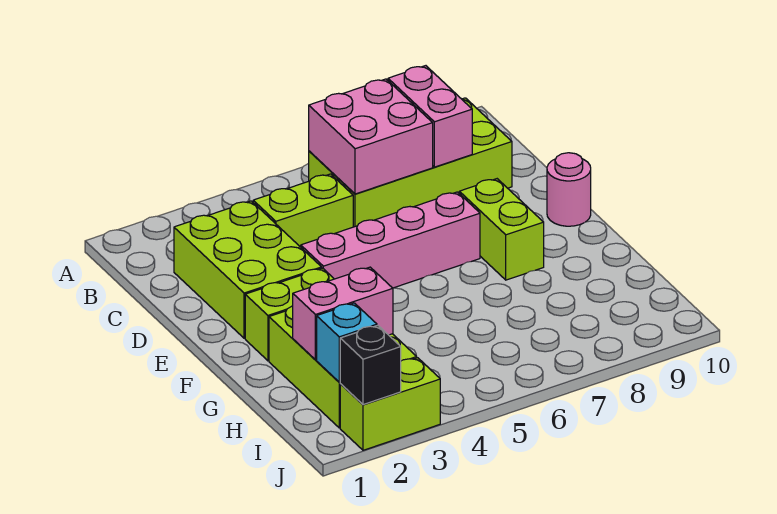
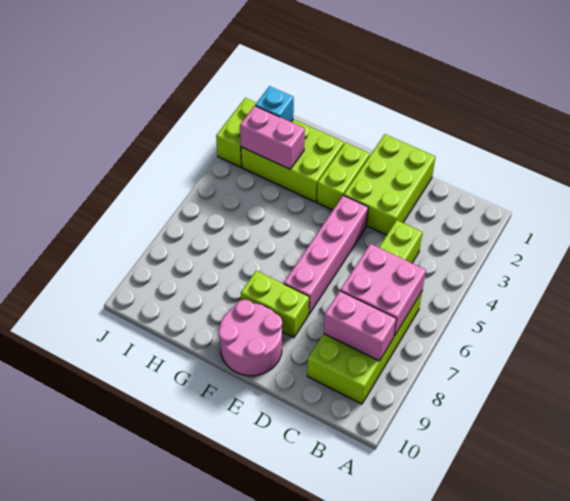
lime brick C2:E3 level 1 -> lime brick D1:E3 level 1
pink round brick E10 level 1 -> pink round brick E9:F10 level 1
pink brick H2:H3 level 2 -> pink brick H3:I3 level 2
black brick J2 level 2 -> none

